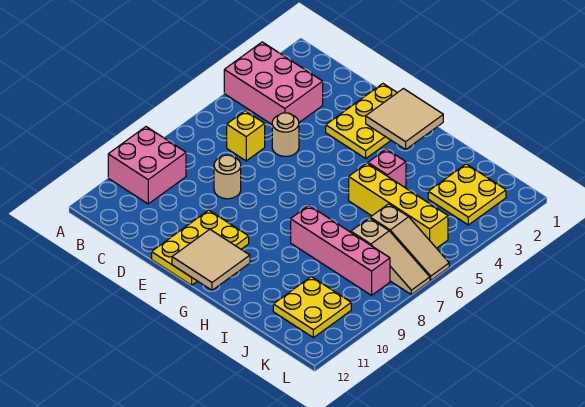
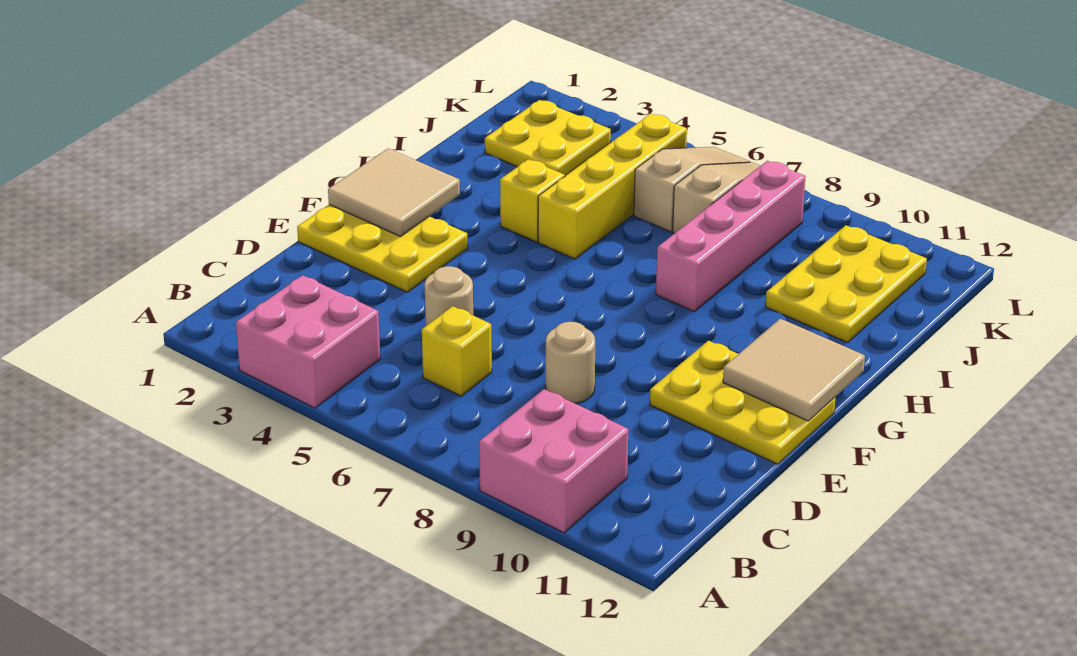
pink brick A3:C4 level 1 -> pink brick A3:B4 level 1
pink brick H4 level 1 -> yellow brick H4 level 1
yellow plate J10:K11 level 1 -> yellow plate I10:K11 level 1

